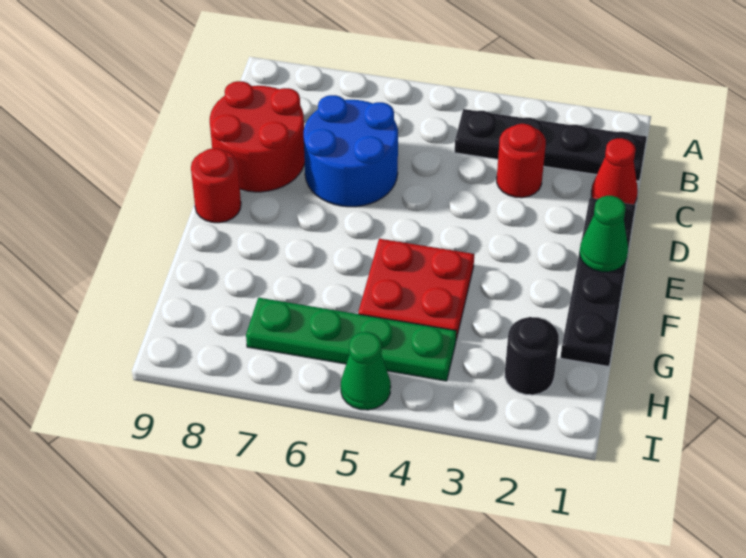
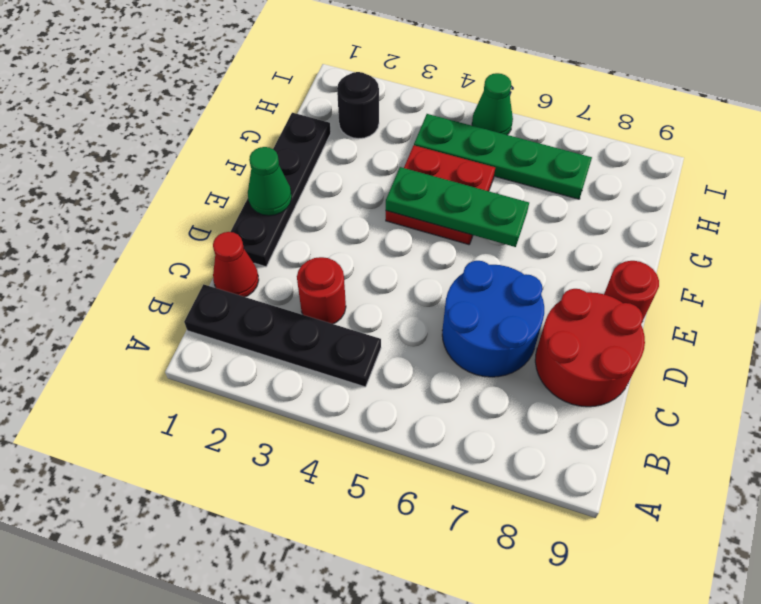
none -> green plate F4:F6 level 2

